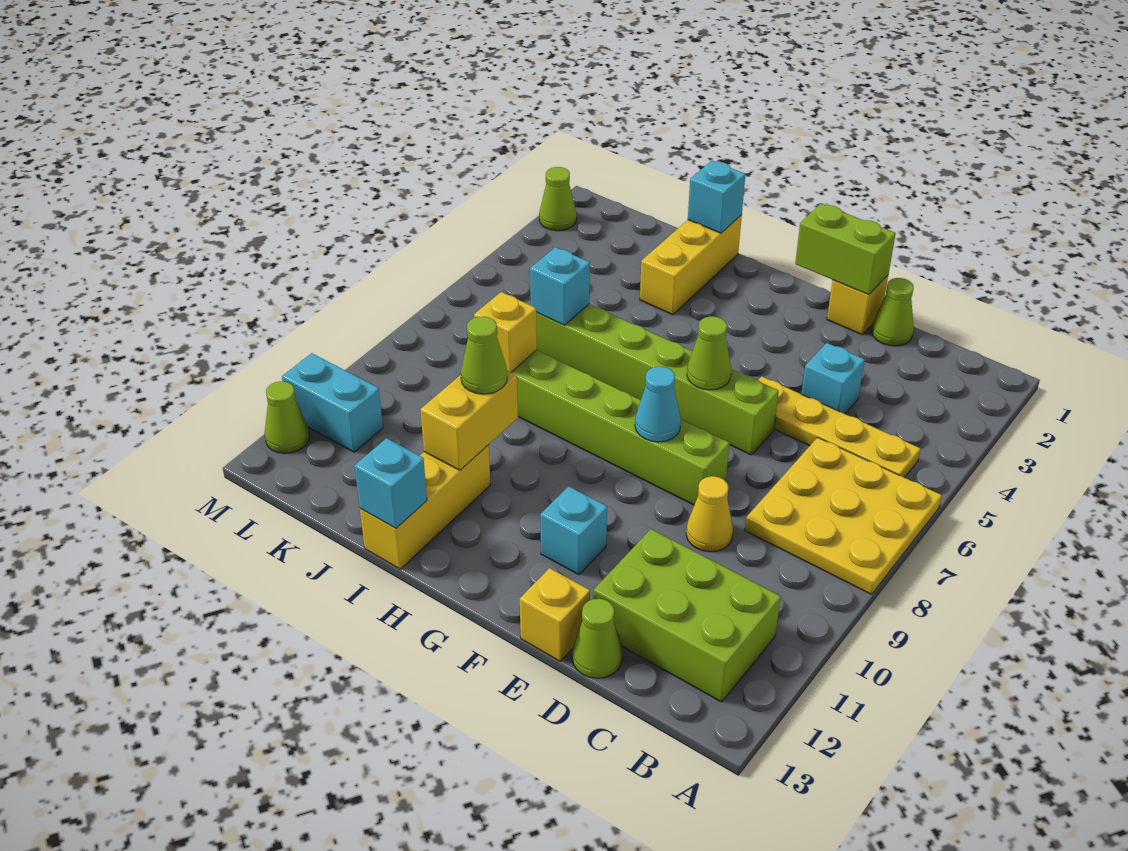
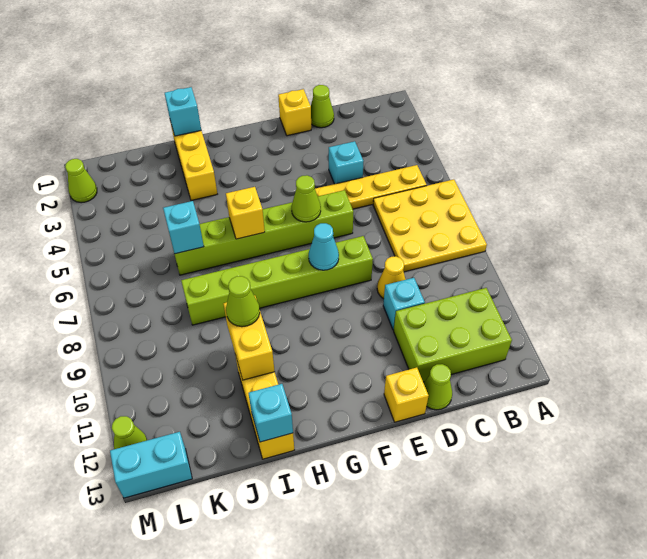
lime brick E1:F1 level 2 -> none
cyan brick F11 level 1 -> cyan brick D10 level 1
yellow brick J8 level 2 -> yellow brick H6 level 2
cyan brick L11:M11 level 1 -> cyan brick L13:M13 level 1

